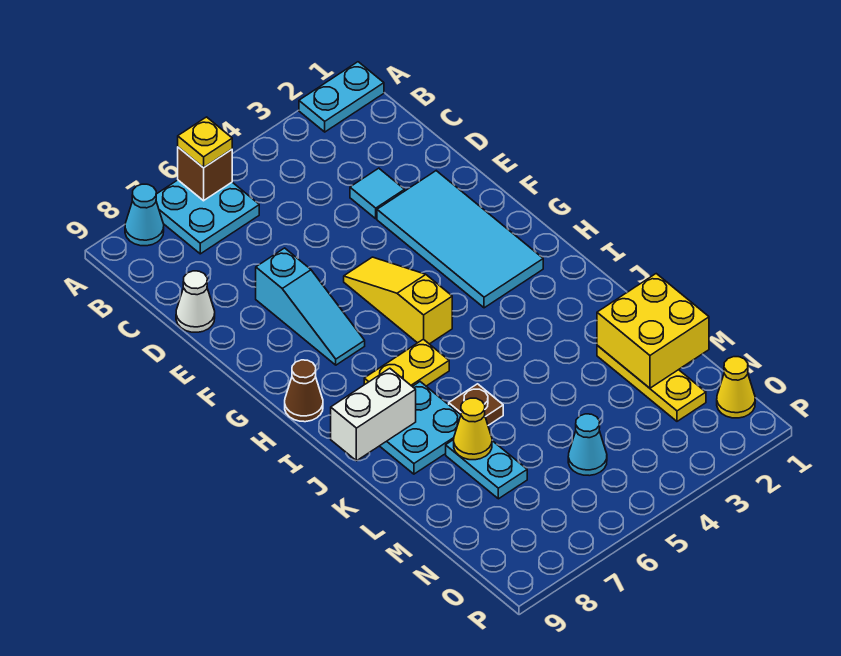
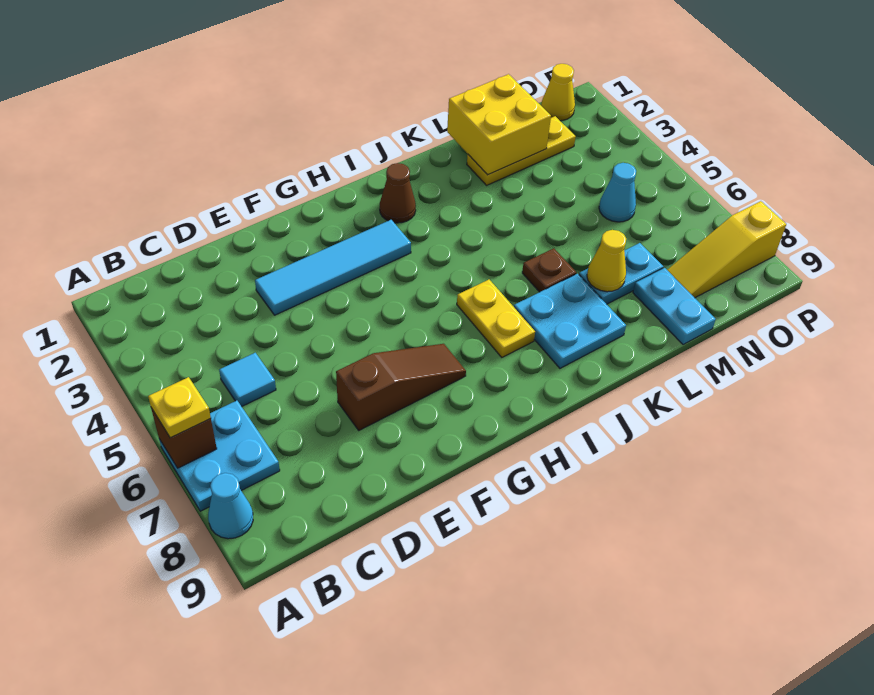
cyan plate A1:A2 level 1 -> cyan plate M8:M9 level 1
cyan tile D3 level 1 -> cyan tile C5 level 1
white cone D9 level 1 -> none
cyan tile E2:H3 level 1 -> cyan tile E3:H3 level 1
cyan slope E7:G7 level 1 top E -> brown slope E7:G7 level 1 top E
yellow slope F5:H5 level 1 top H -> yellow slope N8:P8 level 1 top P
brown cone H9 level 1 -> brown cone I2 level 1
white brick J8:J9 level 2 -> none

